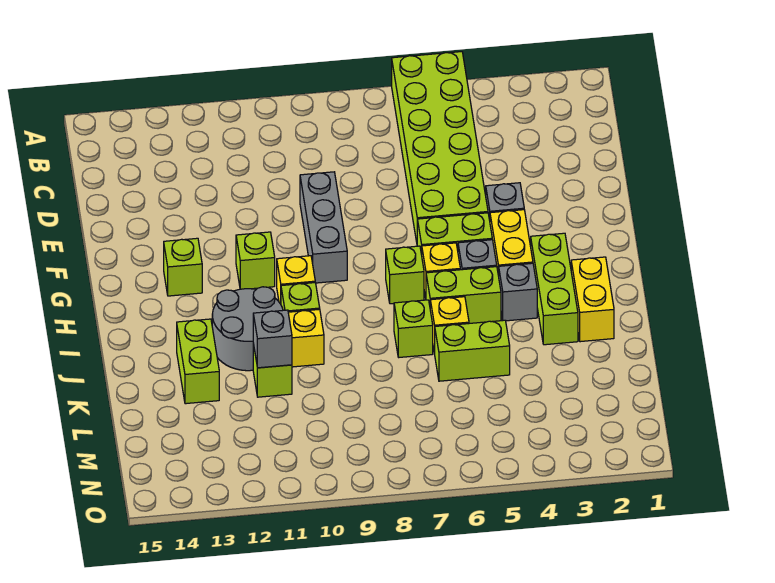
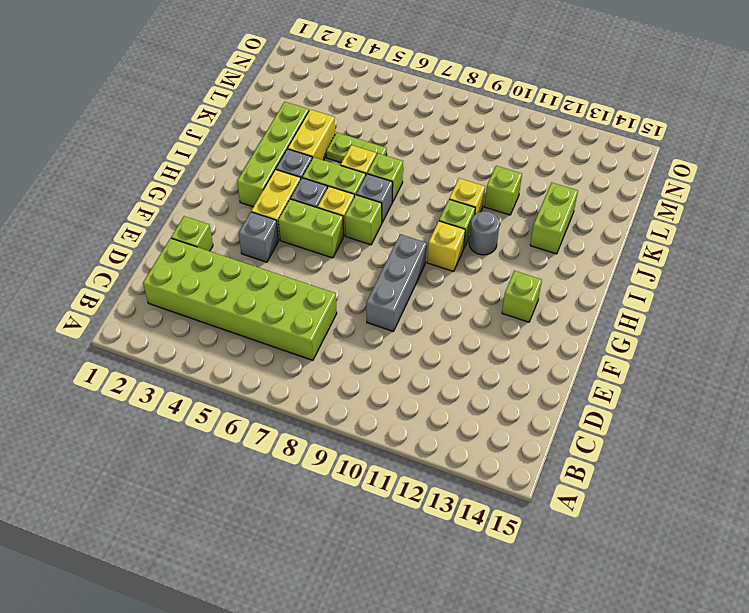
lime brick A5:F6 level 1 -> lime brick C2:D7 level 1
lime brick G11 level 1 -> lime brick E2 level 1
lime brick H3:J3 level 1 -> lime brick H3:K3 level 1
yellow brick I2:J2 level 1 -> yellow brick J4:K4 level 1
grey round brick I11:J12 level 1 -> grey round brick I11 level 1
lime brick K5:K6 level 1 -> lime plate K5:K6 level 1
grey brick K11 level 2 -> grey brick I7 level 1

